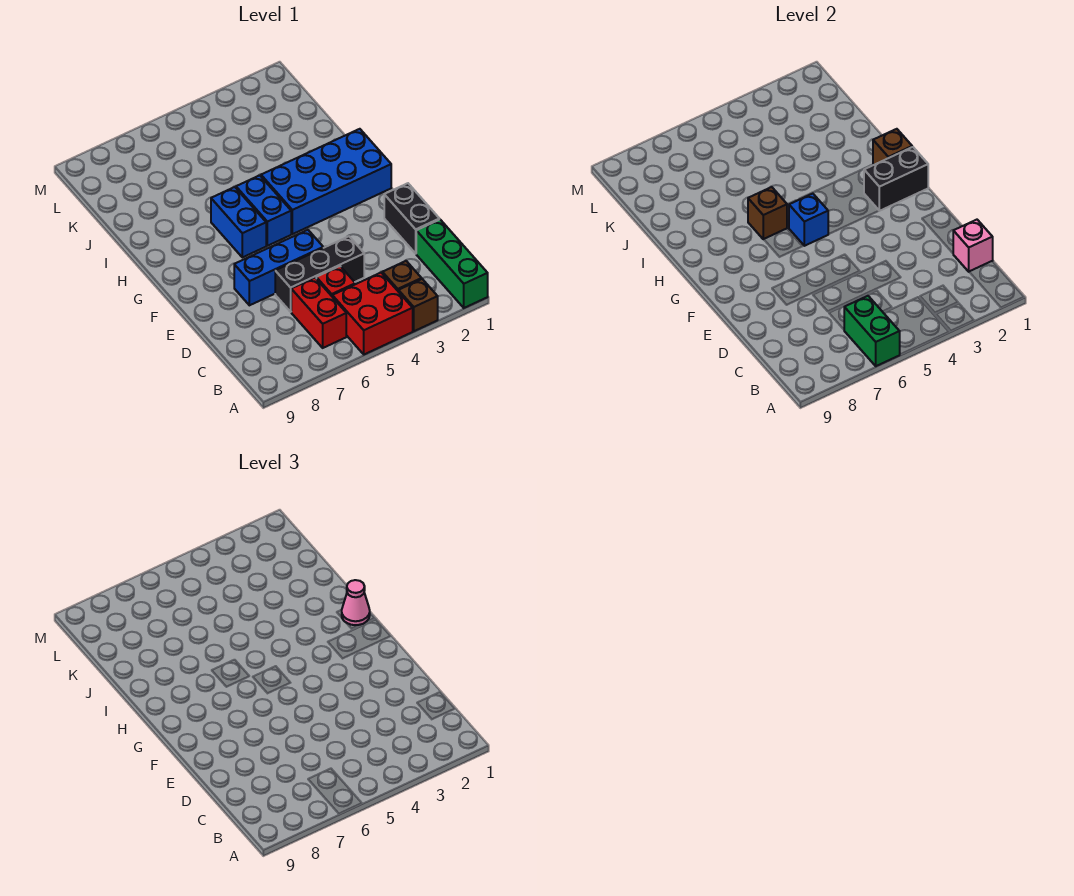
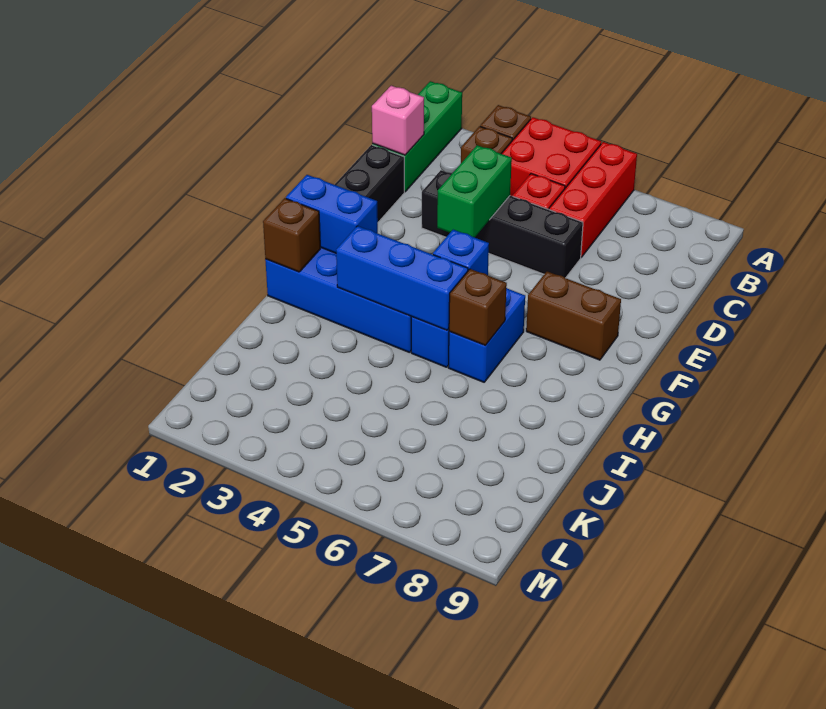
green brick A6:B6 level 2 -> green brick D4:E4 level 2
red brick B6:C6 level 1 -> red brick A6:C6 level 1
black brick D4:D6 level 1 -> black brick D3:D6 level 1
blue brick E5:E7 level 1 -> blue brick H3:H5 level 2
none -> brown brick F7:F8 level 1
black brick G1:G2 level 2 -> blue brick G1:G2 level 2
pink cone H1 level 3 -> none

